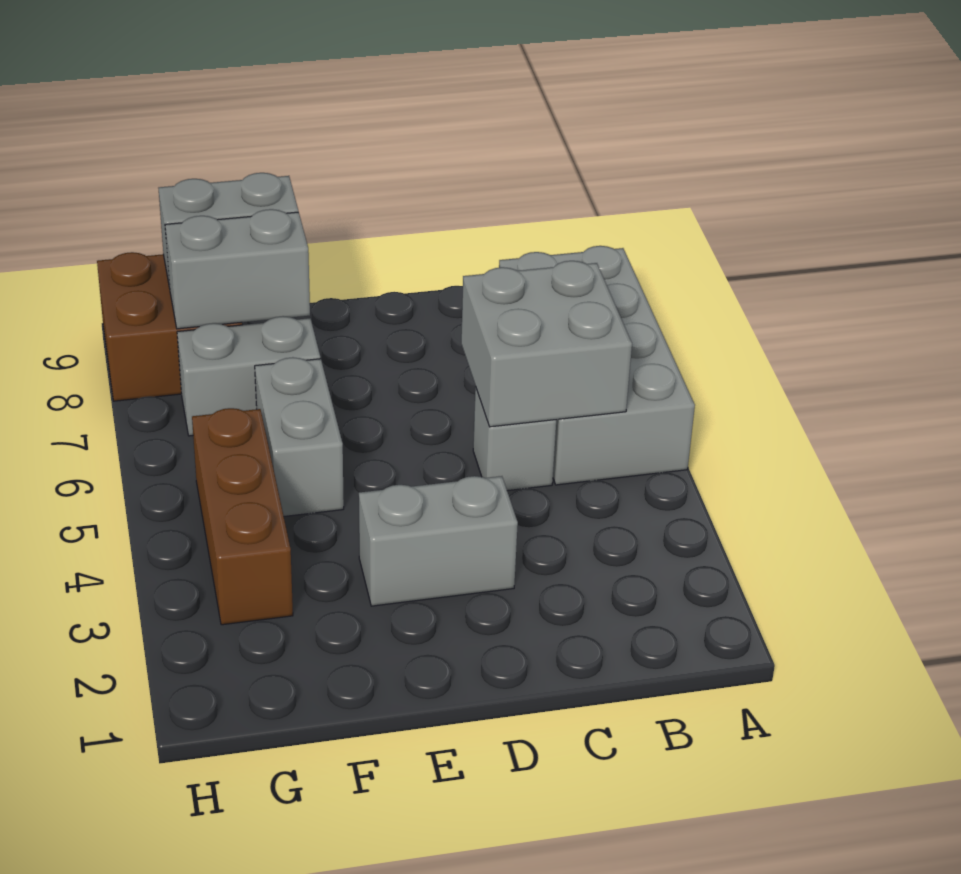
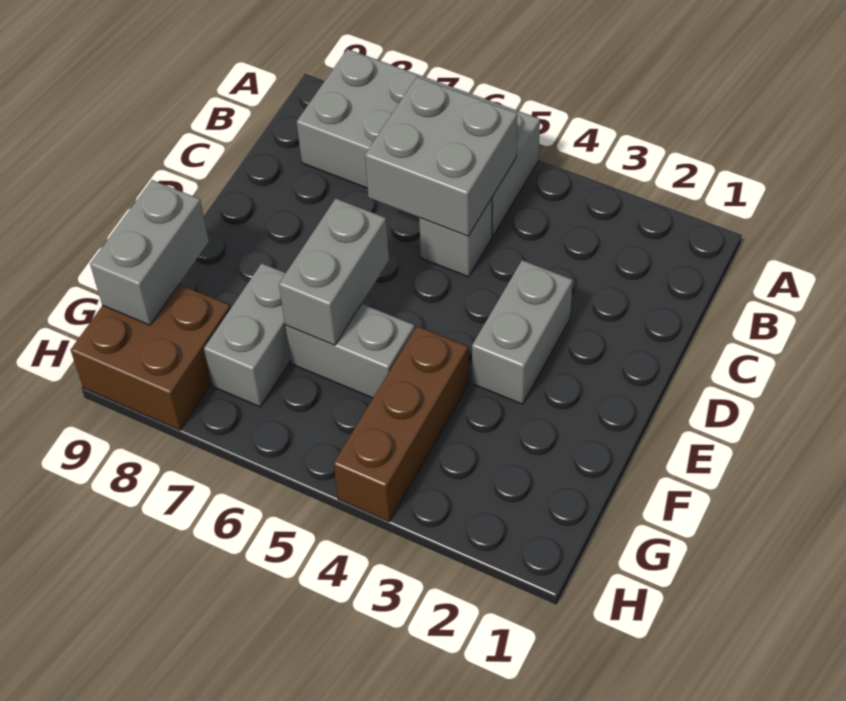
grey brick F8:G8 level 2 -> grey brick E6:F6 level 2
brown brick G3:G5 level 1 -> brown brick F4:H4 level 1

